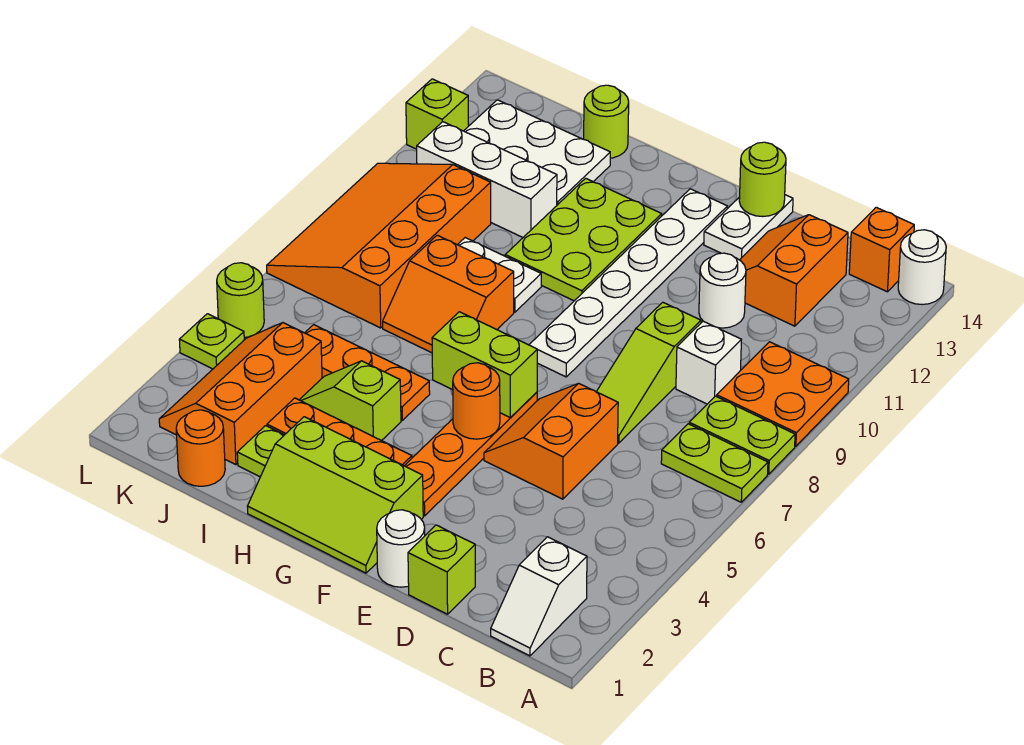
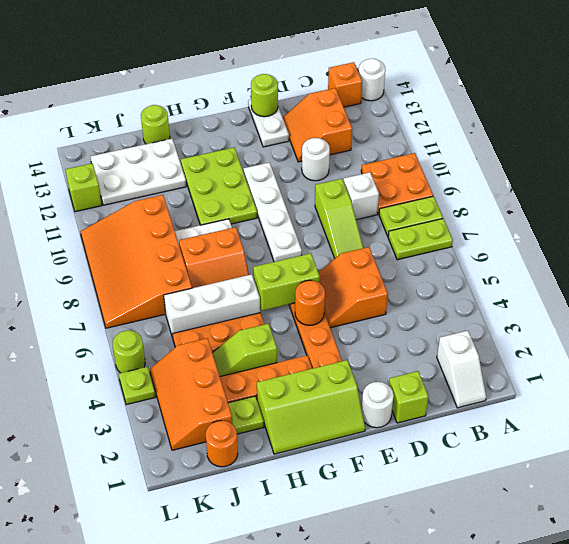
white plate F8:F13 level 1 -> white plate F8:F11 level 1
white brick I11:K11 level 1 -> white brick H6:J6 level 1

